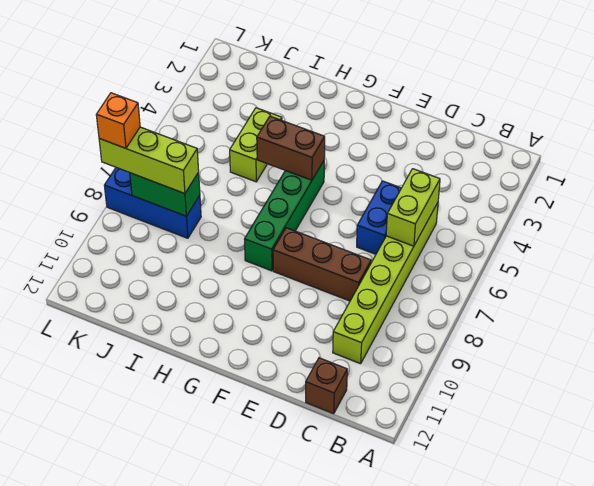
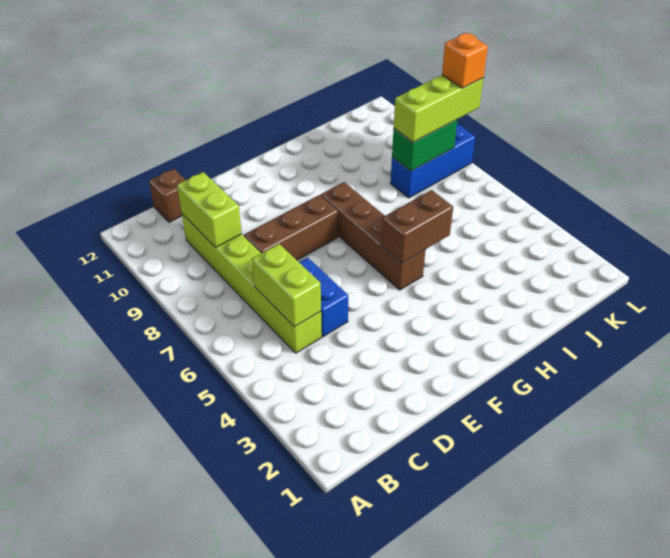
green brick G5:G8 level 1 -> brown brick G5:G8 level 1
lime brick I4:I5 level 1 -> lime brick C9:C10 level 2

